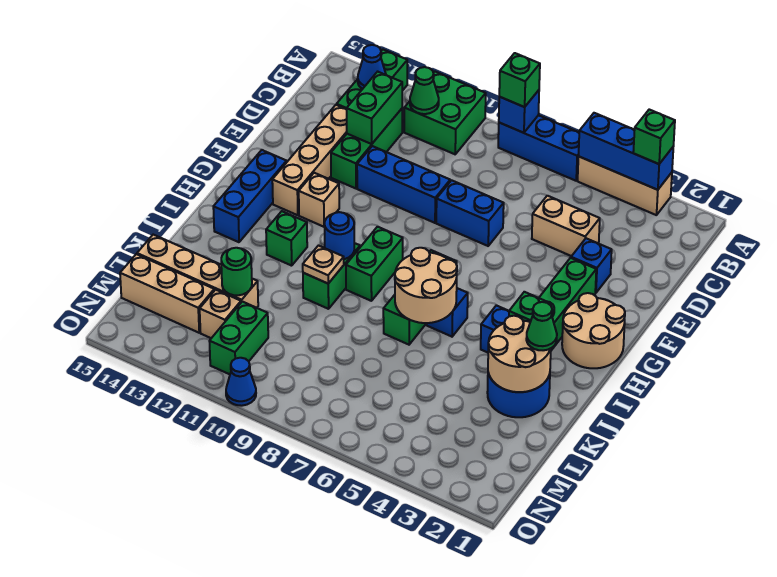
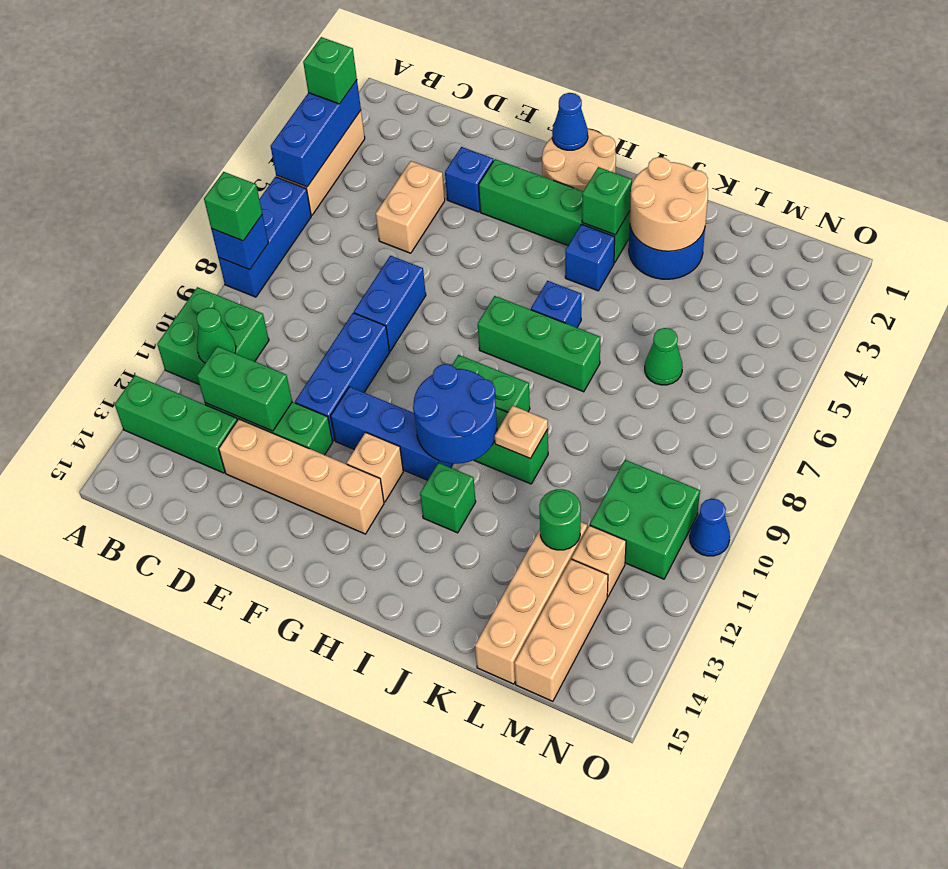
blue cone B13 level 2 -> blue cone G1 level 2
blue brick G14:I14 level 1 -> blue brick F11:H11 level 1
tan round brick I6:J7 level 2 -> none
blue round brick I10 level 2 -> blue round brick H10:I11 level 2
green cone J2 level 3 -> green cone L6 level 1
green brick M11:N11 level 1 -> green brick M10:N11 level 1

